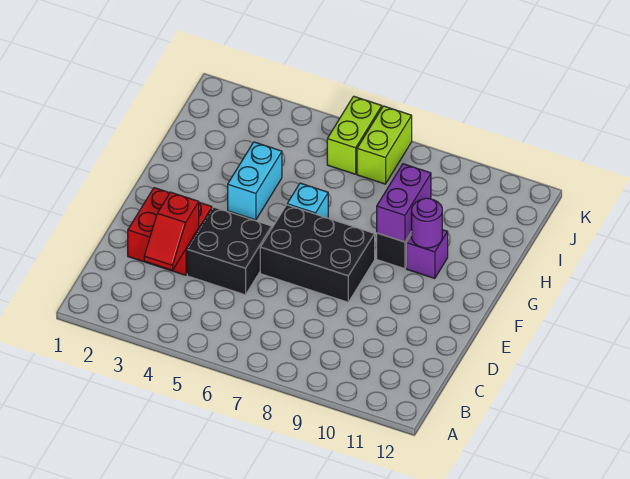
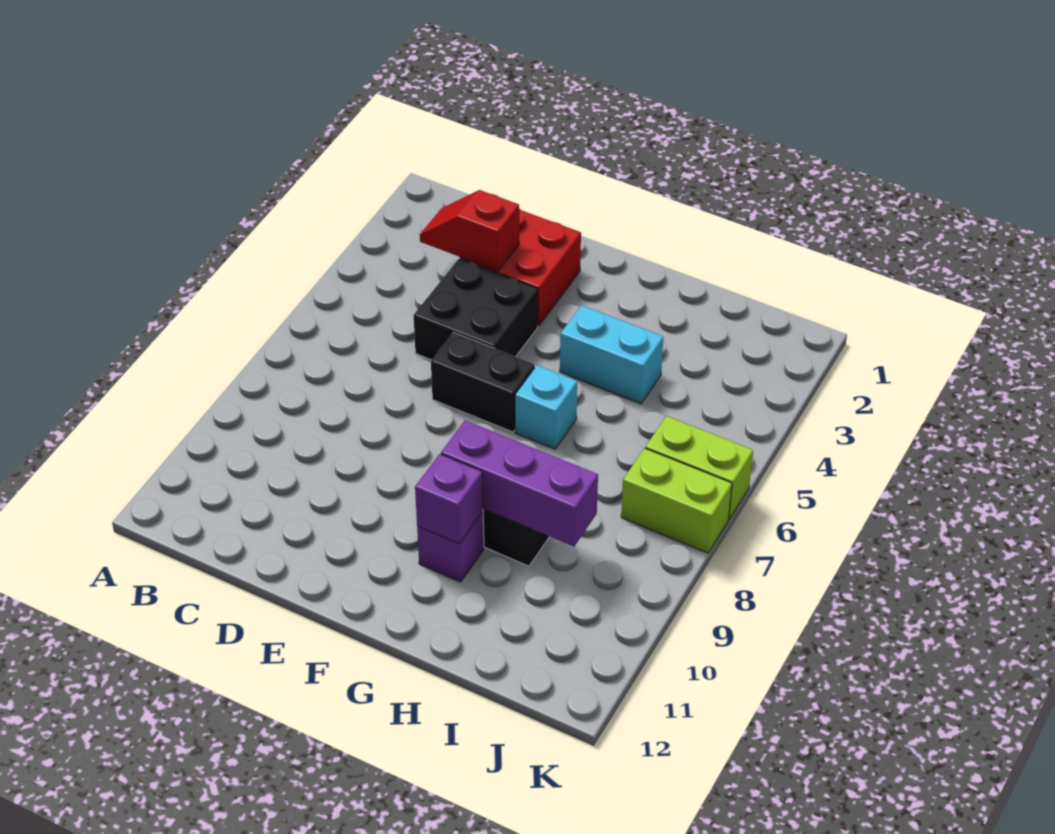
black brick E6:F8 level 1 -> black brick E6:F6 level 1
purple brick G9:H9 level 2 -> purple brick G9:I9 level 2
purple round brick G10 level 2 -> purple brick G10 level 2

